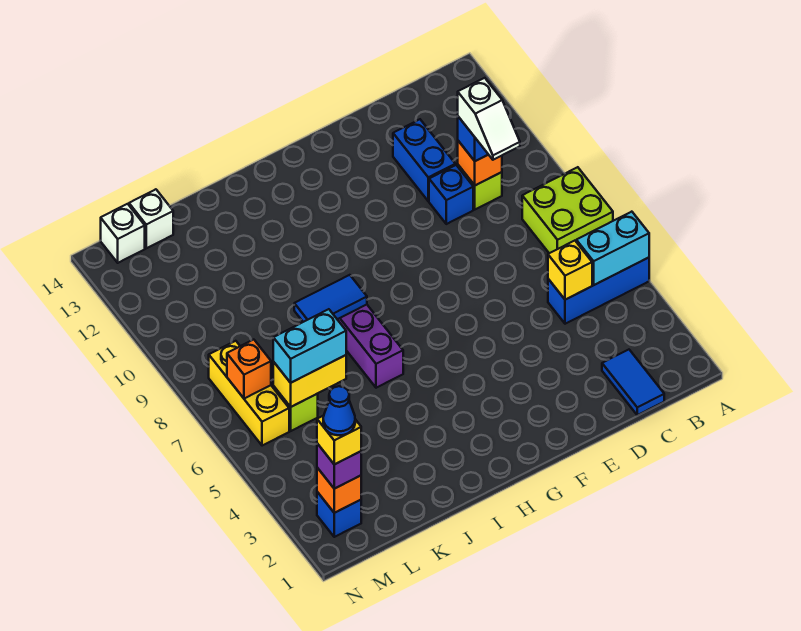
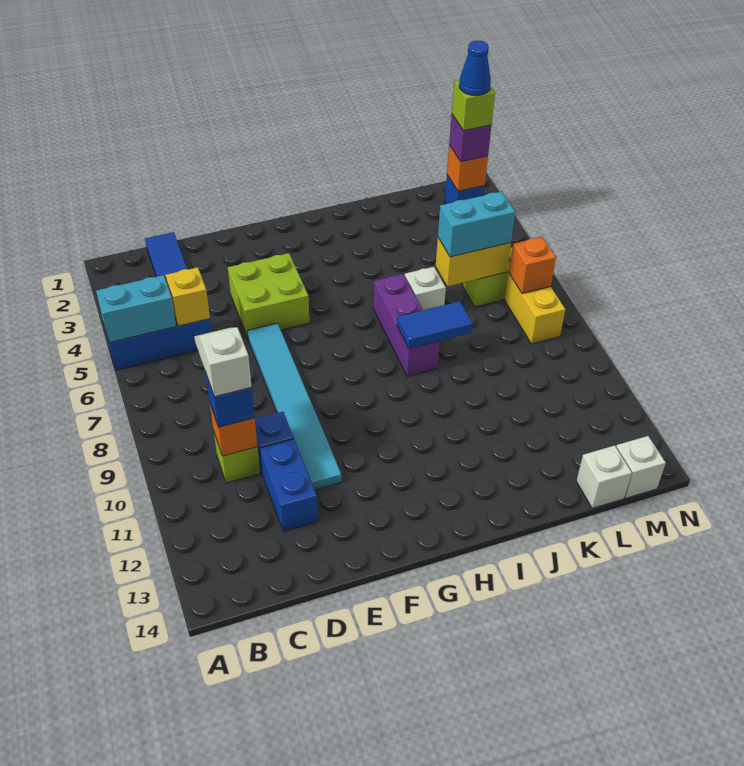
lime brick A7:B8 level 1 -> lime brick E4:F5 level 1
none -> cyan tile E6:E11 level 1
none -> white brick J6 level 1
yellow brick M2 level 4 -> lime brick M2 level 4

